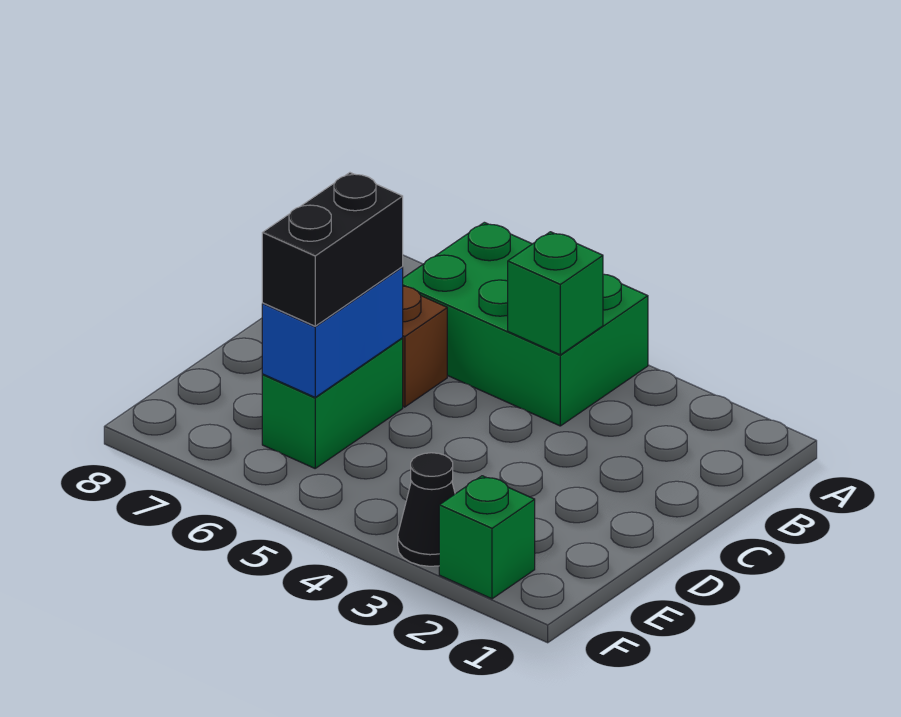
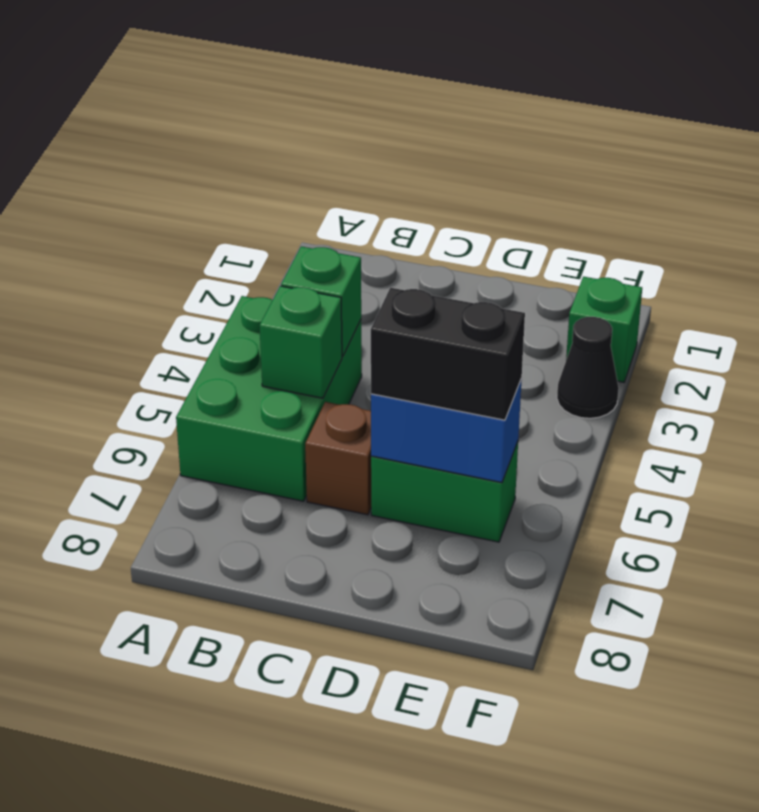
none -> green brick B5 level 2

